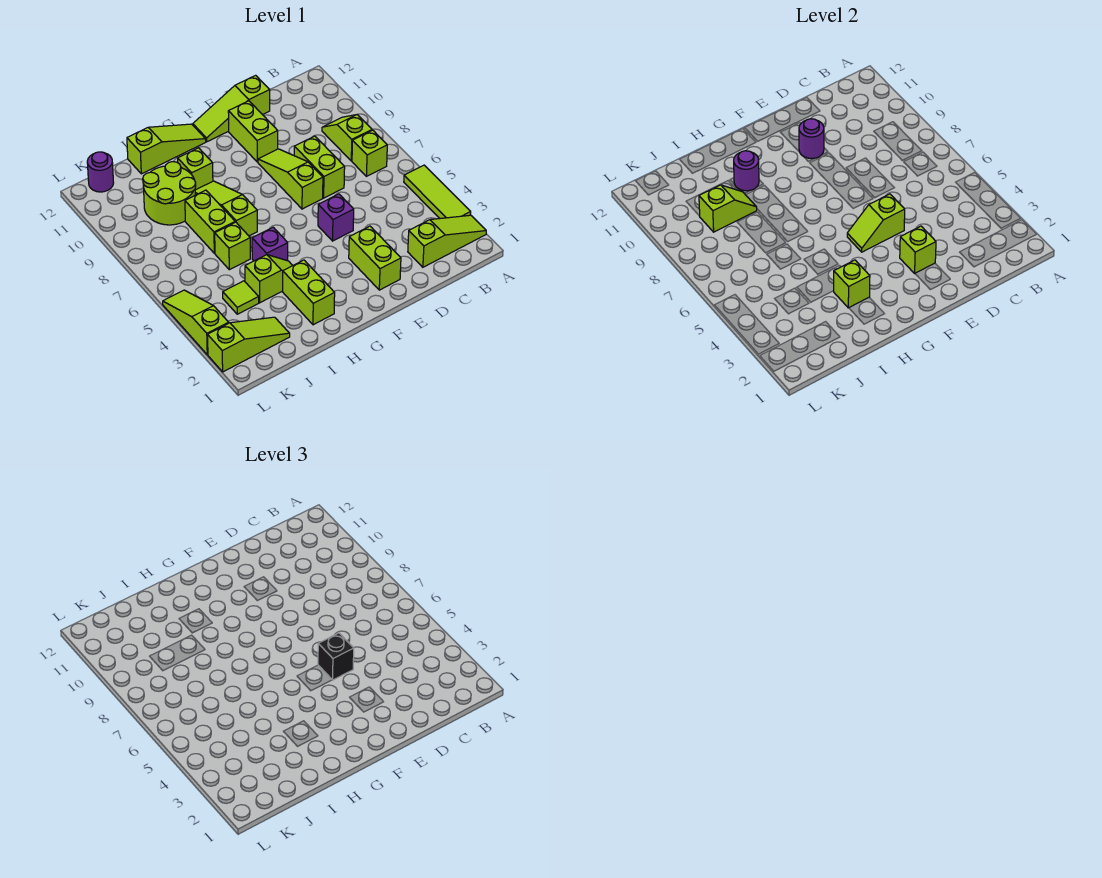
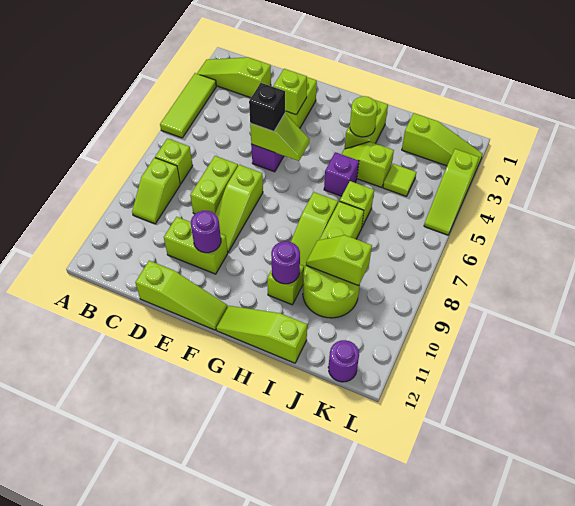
lime brick E10:E11 level 1 -> lime brick D10:E10 level 1
lime brick H3 level 2 -> lime round brick H3 level 2
lime slope J2:L2 level 1 top L -> lime slope J2:L2 level 1 top J

